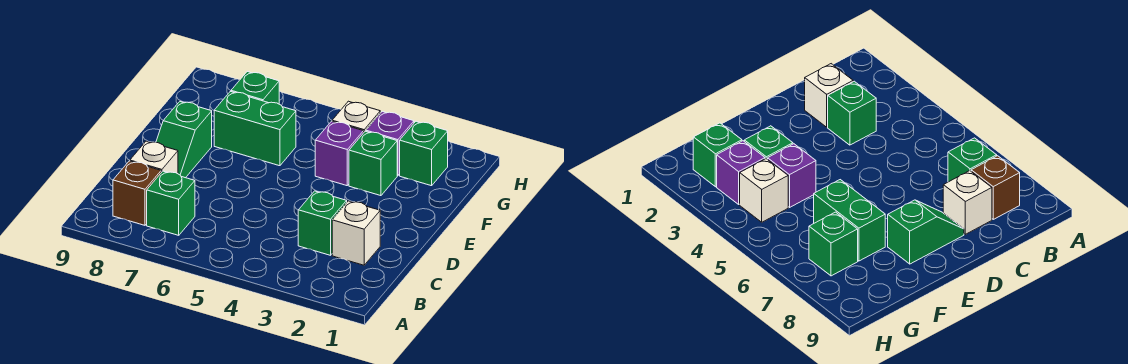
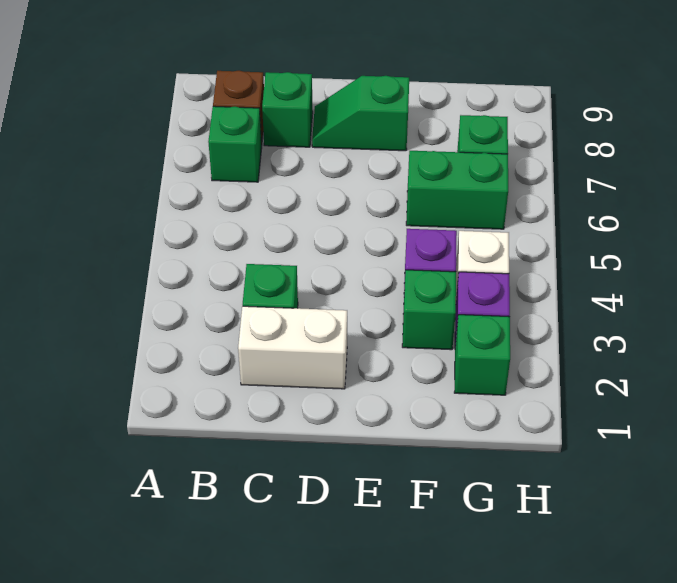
white brick C2 level 1 -> white brick C2:D2 level 1
white brick C8 level 1 -> green brick C8 level 1
green brick F6:F7 level 1 -> green brick F6:G6 level 1

